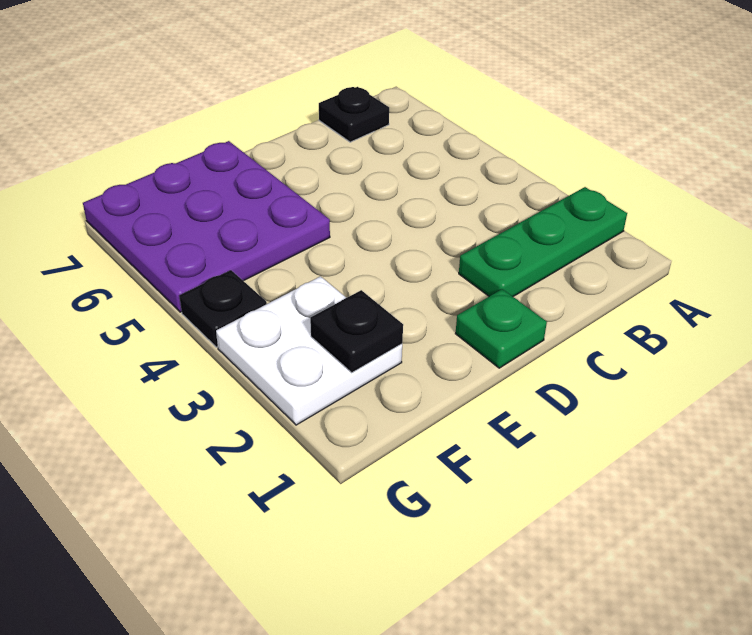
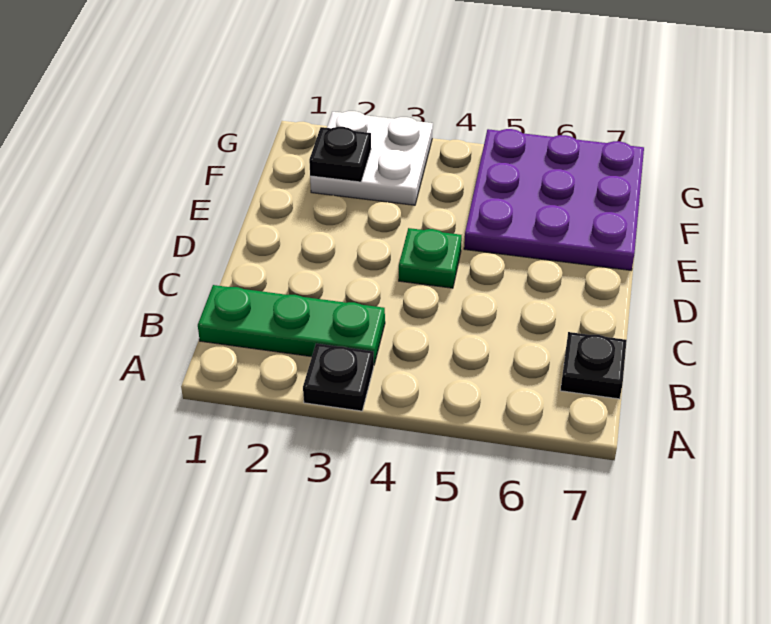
green plate A2:C2 level 1 -> green plate B1:B3 level 1
green plate D1 level 1 -> green plate D4 level 1
black plate G4 level 1 -> black plate A3 level 1

